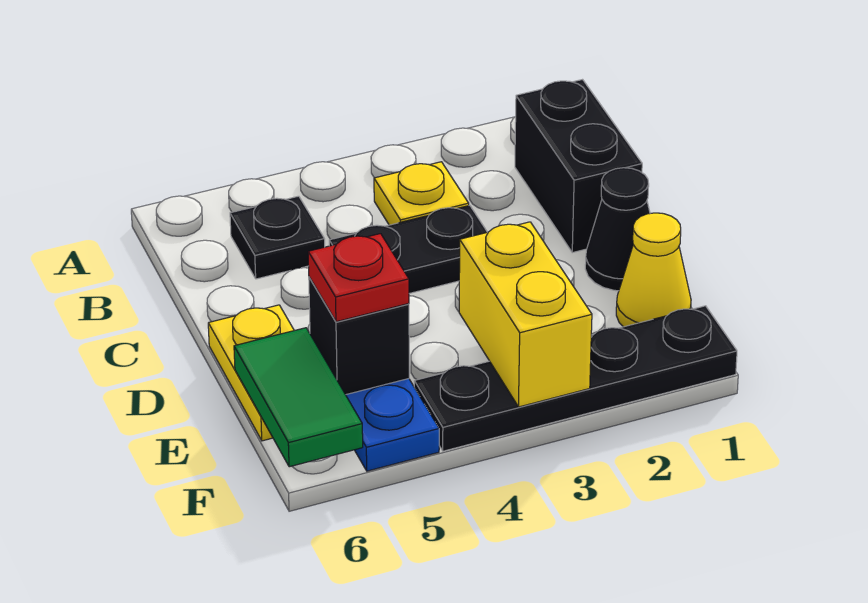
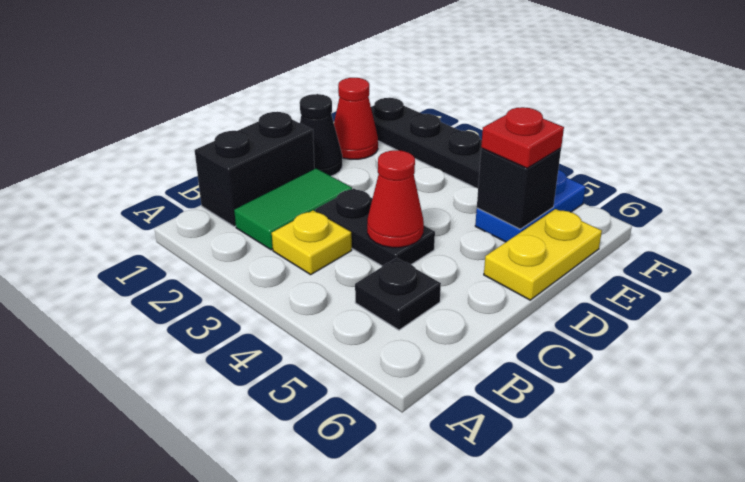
none -> red cone C4 level 2
yellow cone E1 level 1 -> red cone E1 level 1
yellow brick E3:F3 level 2 -> none
green tile E6:F6 level 2 -> green tile B2:C2 level 1

